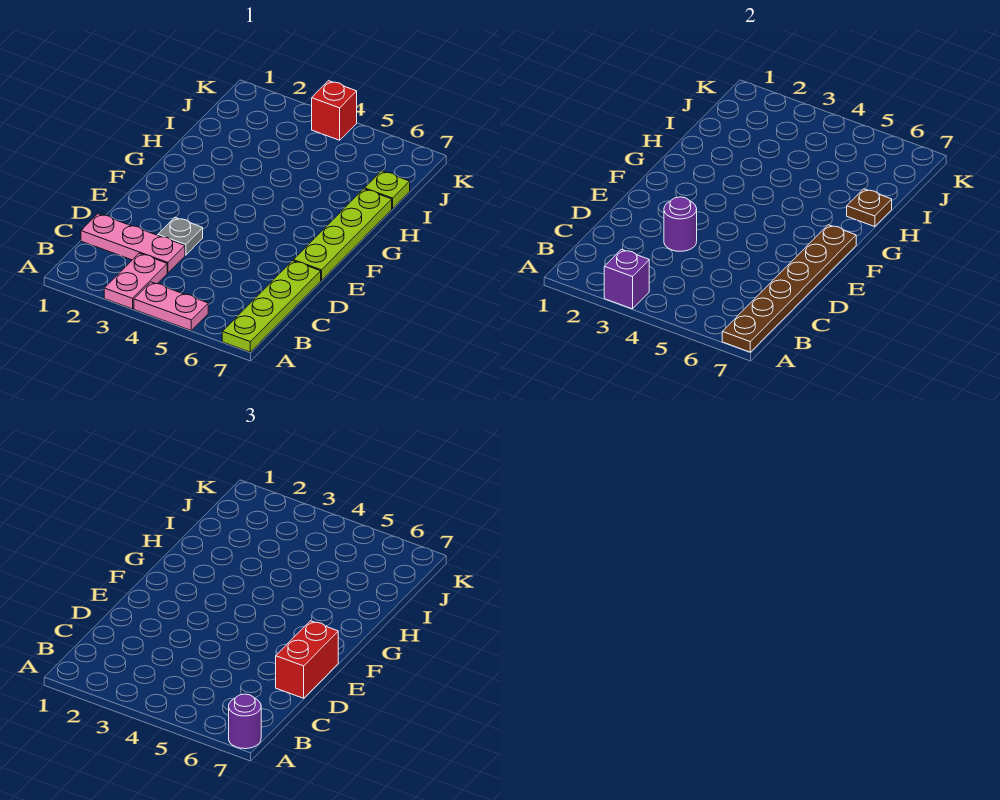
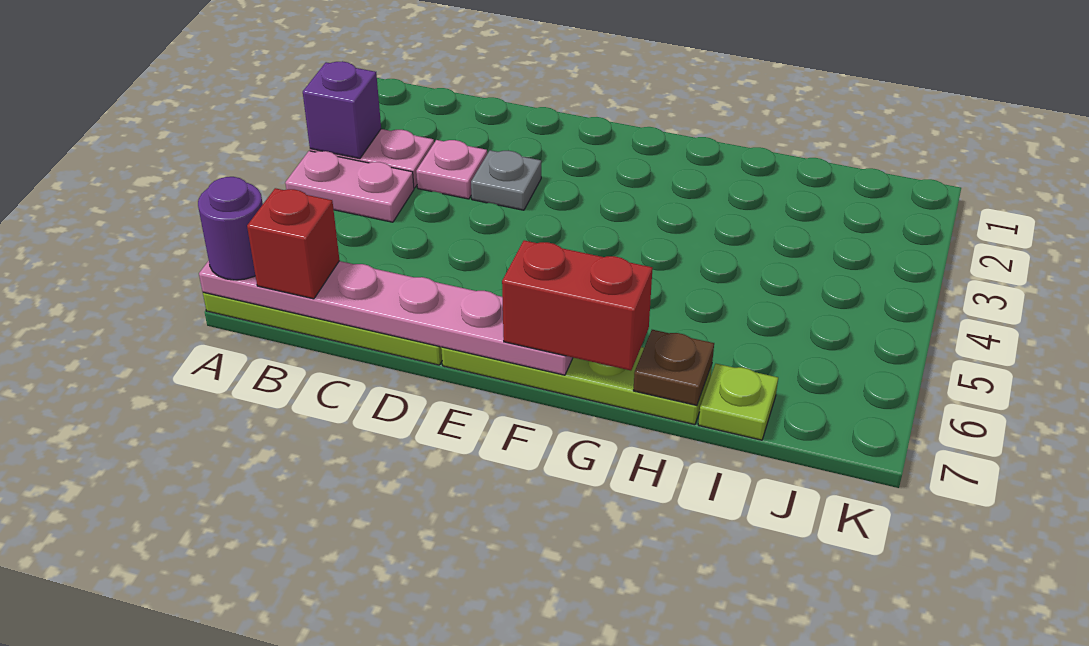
pink plate A4:A5 level 1 -> pink plate A4:B4 level 1
brown plate A7:F7 level 2 -> pink plate A7:F7 level 2
pink plate C1:C3 level 1 -> pink plate C3 level 1
purple round brick D3 level 2 -> none
red brick D7:E7 level 3 -> red brick F7:G7 level 3
red brick K4 level 1 -> red brick B7 level 3

